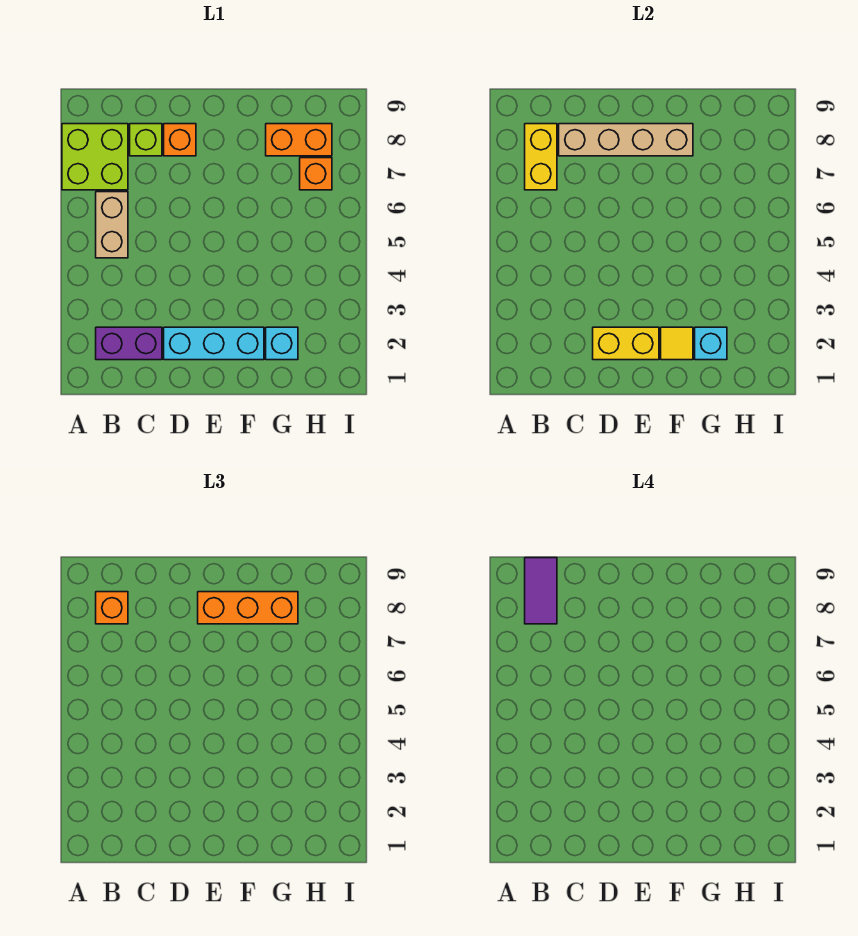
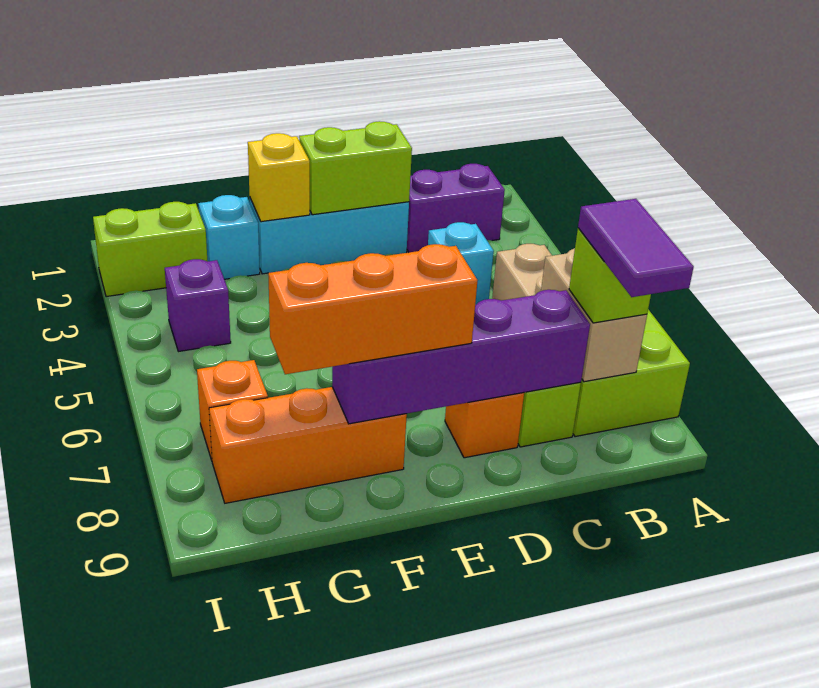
yellow brick B7:B8 level 2 -> tan brick B7:B8 level 2
orange brick B8 level 3 -> lime brick B8 level 3
tan brick C8:F8 level 2 -> purple brick C8:F8 level 2
yellow brick D2:E2 level 2 -> lime brick D2:E2 level 2
yellow tile F2 level 2 -> yellow brick F2 level 2
cyan brick G2 level 2 -> cyan brick C4 level 1
orange brick G8:H8 level 1 -> orange brick F8:H8 level 1
none -> lime brick H2:I2 level 1
none -> purple brick H4 level 1

